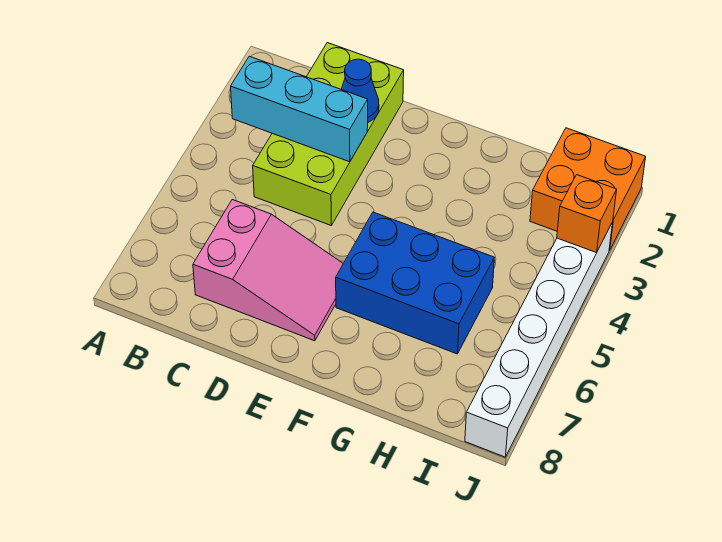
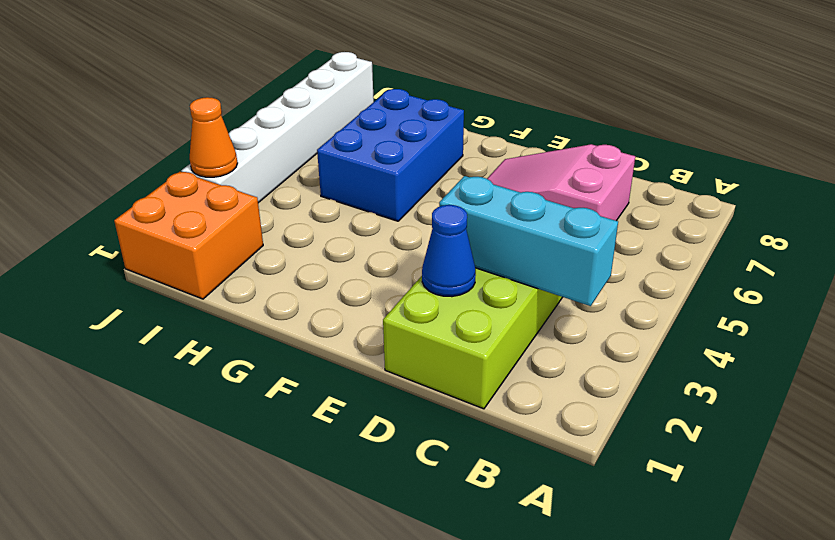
blue brick F5:H6 level 1 -> blue brick G5:H7 level 1
orange brick J3 level 2 -> orange cone J3 level 2

